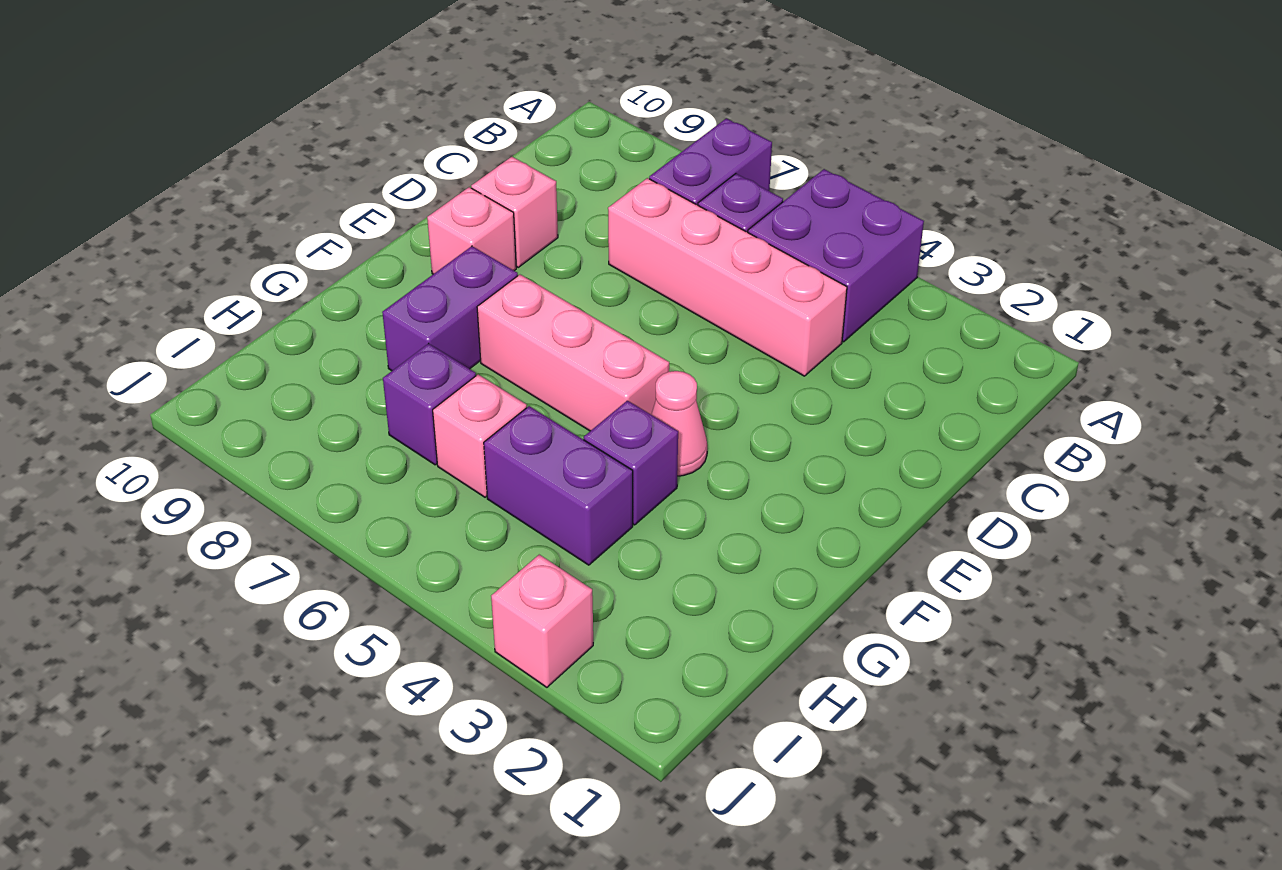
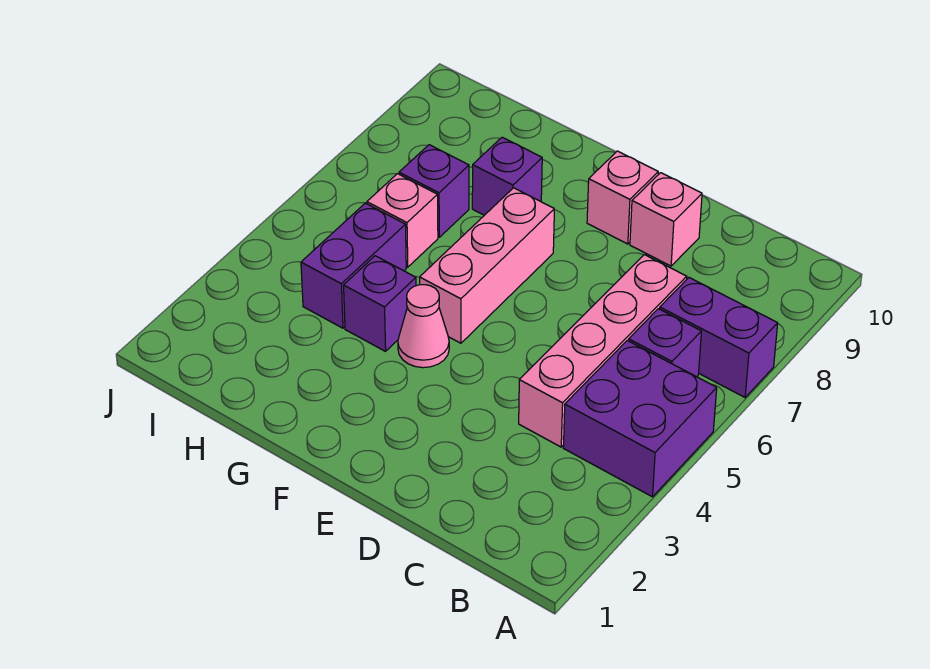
purple brick F8:G8 level 1 -> purple brick G8 level 1
pink brick J3 level 1 -> none

